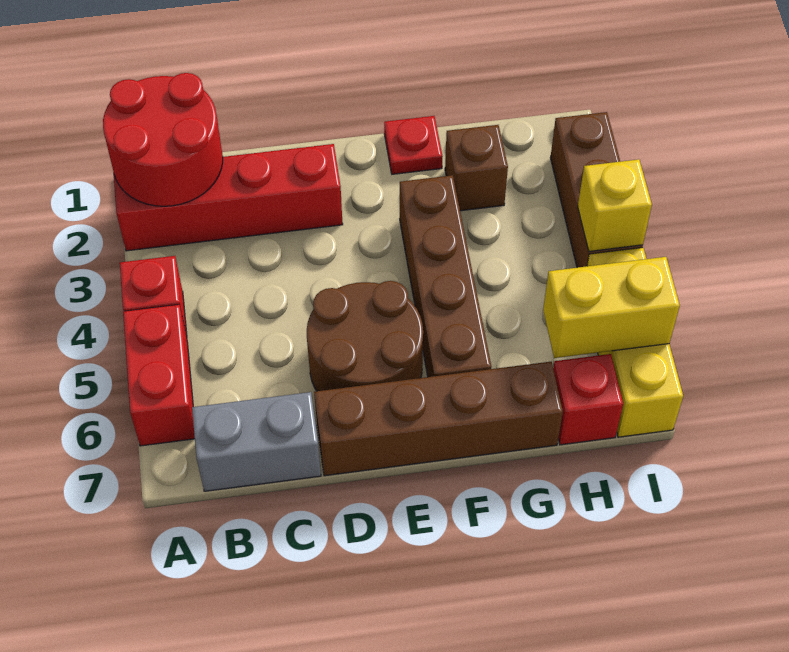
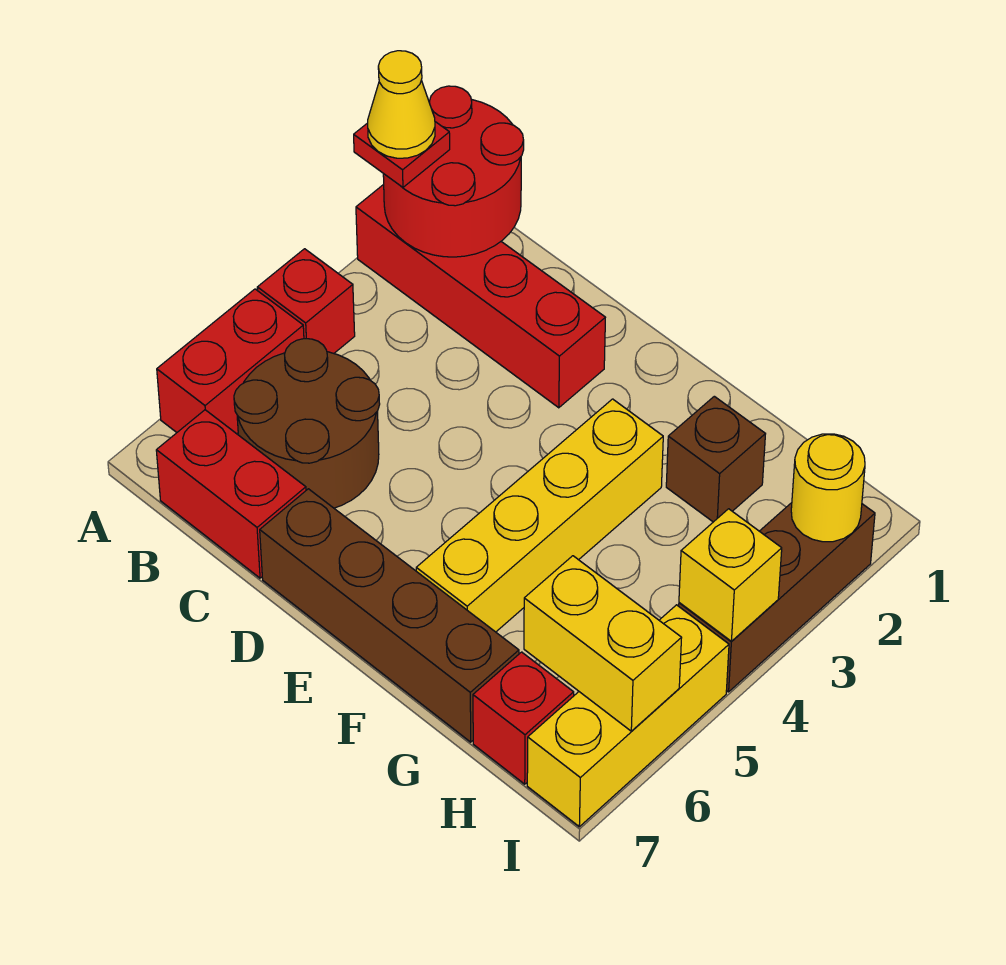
none -> yellow cone A2 level 4
grey brick B7:C7 level 1 -> red brick B7:C7 level 1
brown round brick D5:E6 level 1 -> brown round brick B5:C6 level 1
red plate F1 level 1 -> red plate A2 level 3
brown brick F3:F6 level 1 -> yellow brick F3:F6 level 1
none -> yellow round brick I2 level 2

